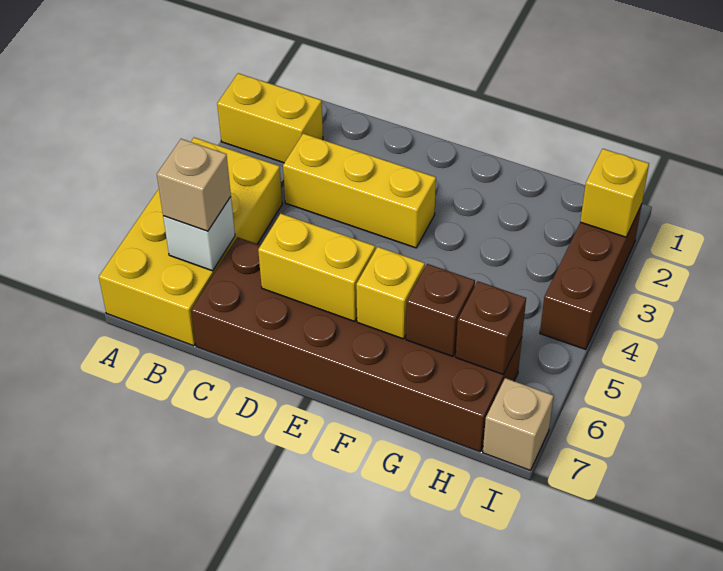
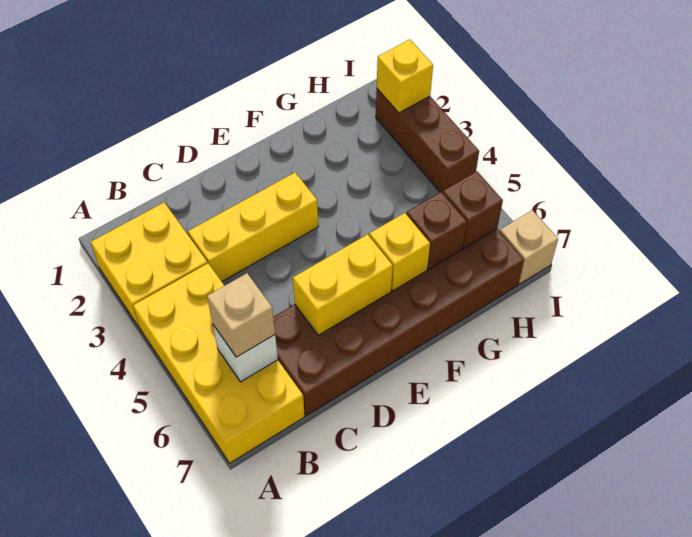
yellow brick A2:B2 level 1 -> yellow brick A2:B3 level 1

